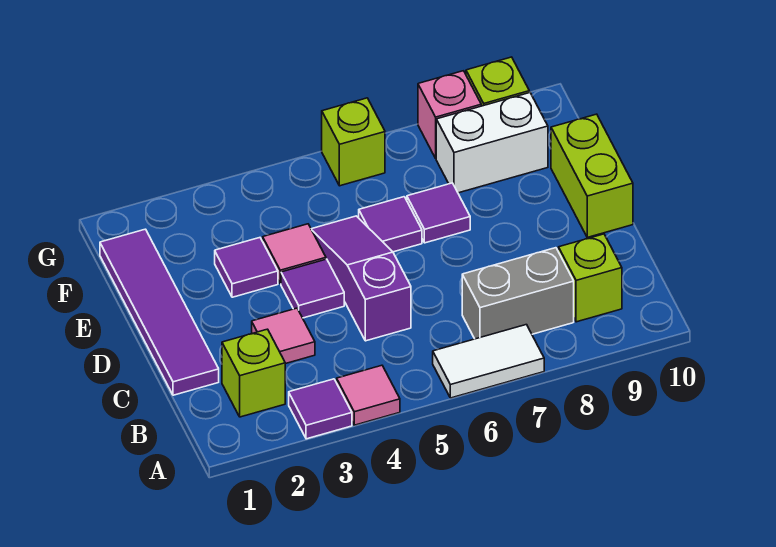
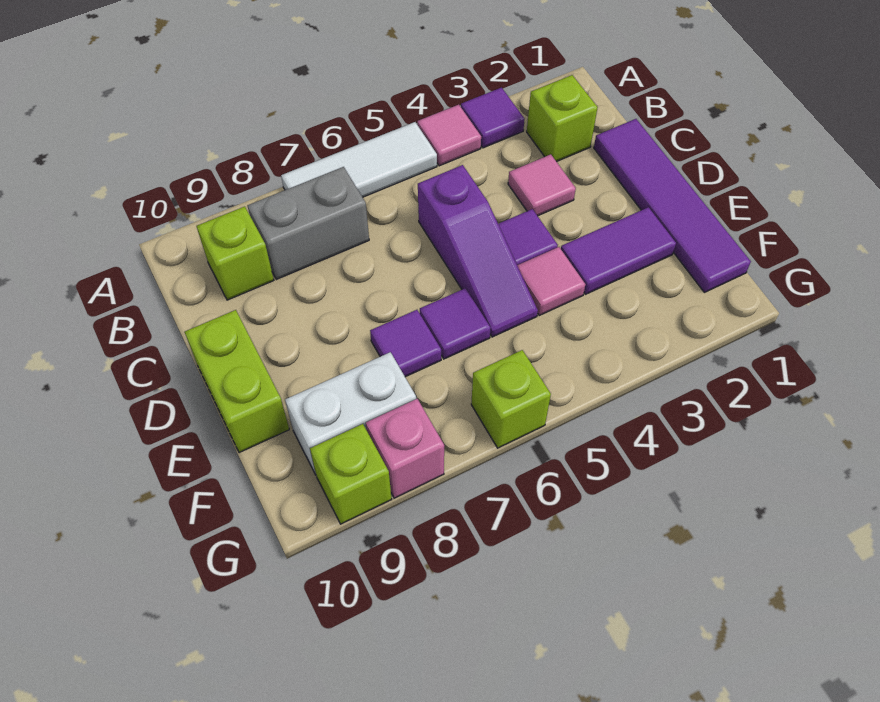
white tile A6:A7 level 1 -> white tile A5:A7 level 1
purple tile E3 level 1 -> purple tile E2:E3 level 1

